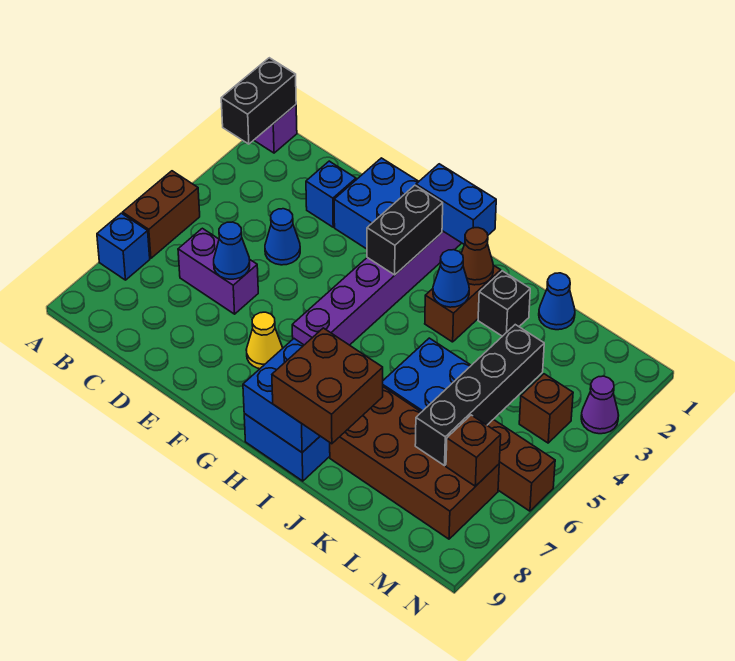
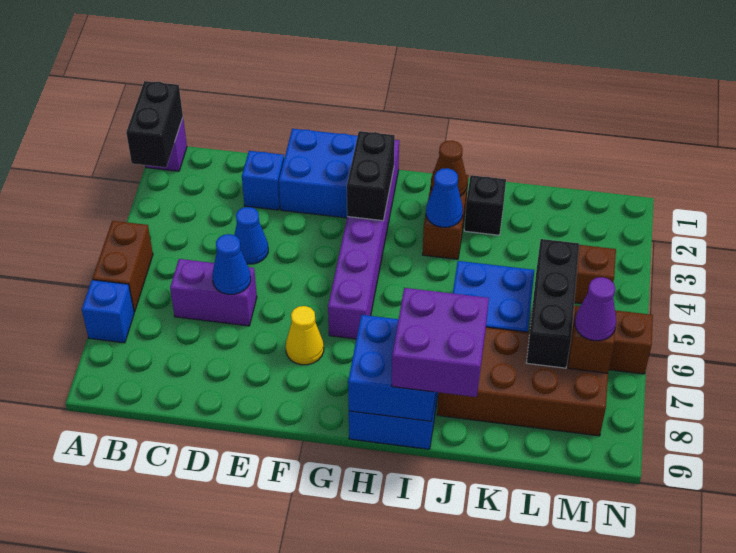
blue brick G1:H1 level 2 -> none
brown brick I8:J9 level 3 -> purple brick I8:J9 level 3
blue cone K1 level 1 -> none
black brick L4:L7 level 2 -> black brick L5:L7 level 2
purple cone N3 level 1 -> purple cone M7 level 3

